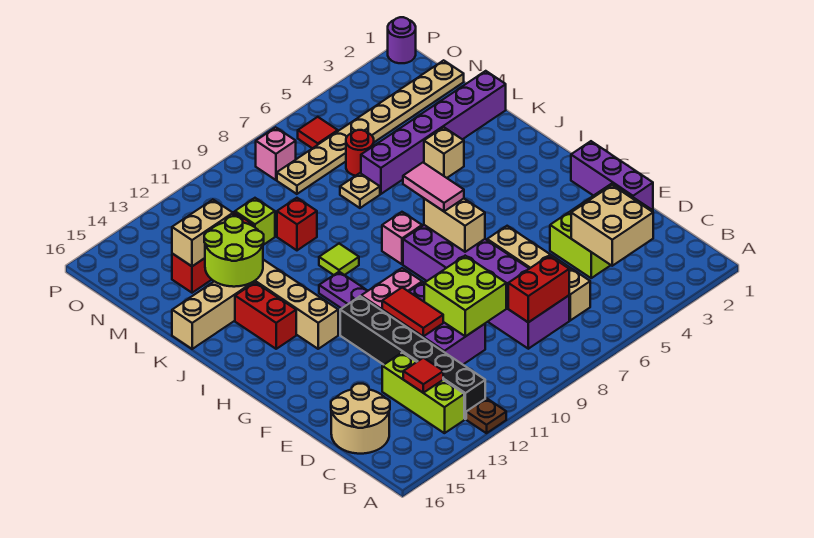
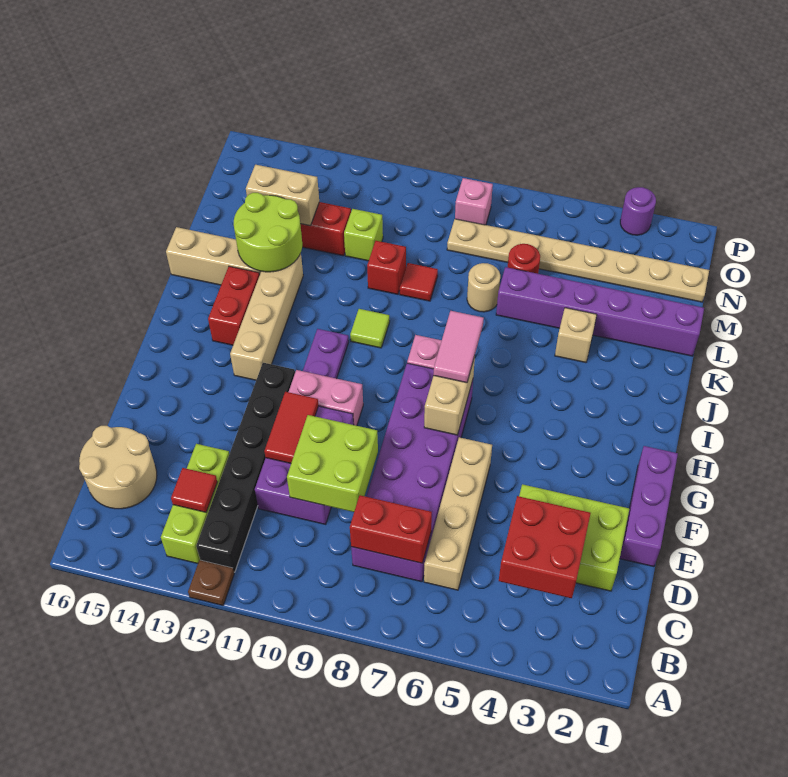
tan brick C3:D4 level 2 -> red brick C3:D4 level 2
tan plate L7 level 1 -> tan round brick L7 level 1
red tile O6 level 1 -> red tile L9 level 1
purple round brick P1 level 1 -> purple round brick P3 level 1

